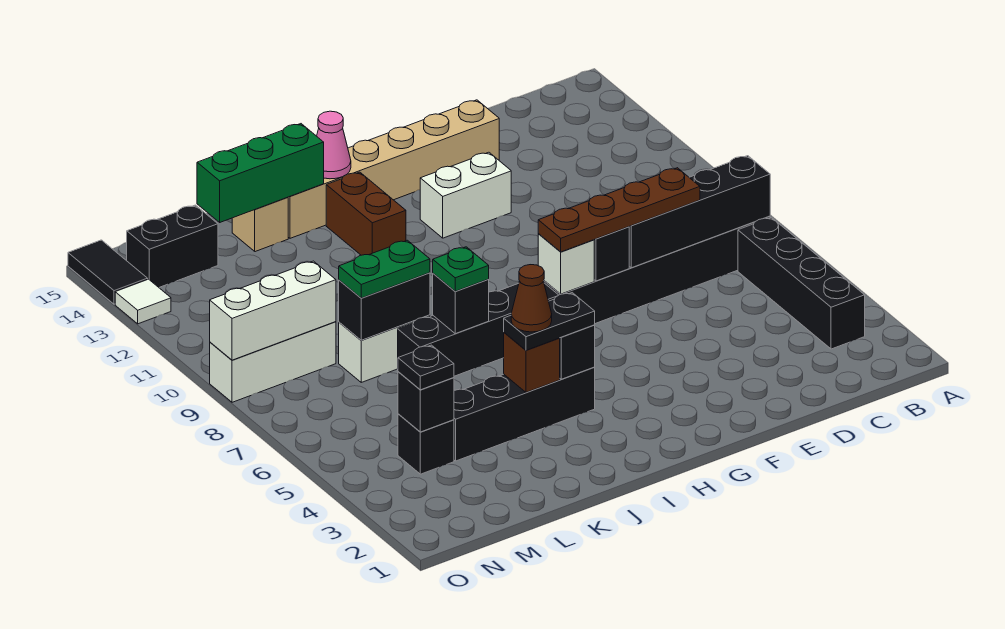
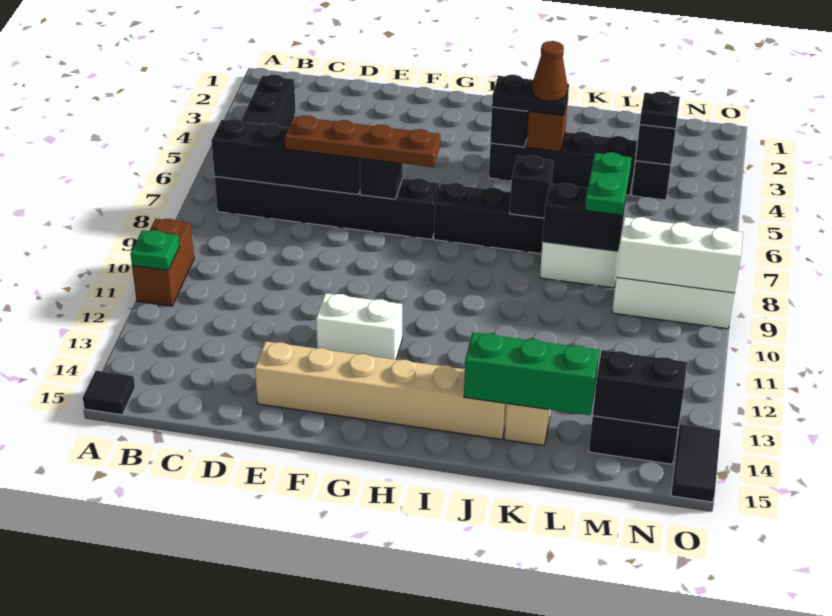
none -> black tile A15 level 1
white brick G7 level 2 -> none
brown brick I12:I13 level 1 -> brown brick A10:A11 level 1
pink cone I14 level 2 -> none
green plate J7 level 3 -> green plate A11 level 2
green plate K8:L8 level 3 -> green plate L7:L8 level 3
none -> black brick M14:N14 level 2
white tile O13 level 1 -> none

